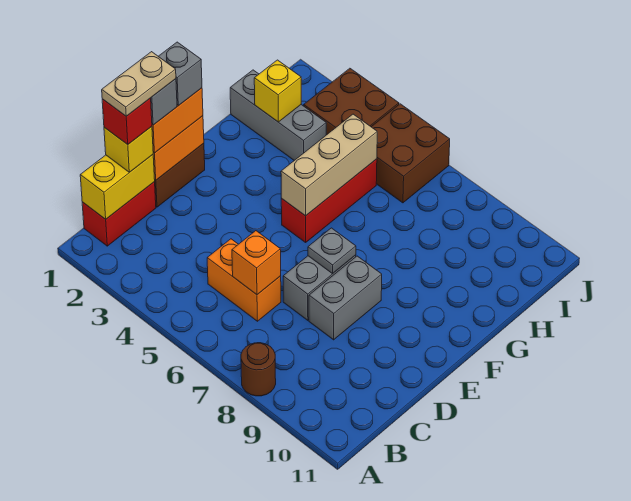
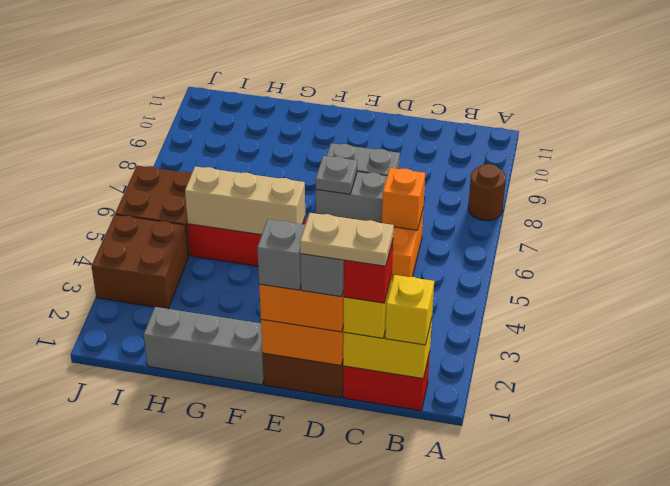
grey brick H1:H3 level 1 -> grey brick F1:H1 level 1
yellow brick H2 level 2 -> yellow brick B1 level 3

